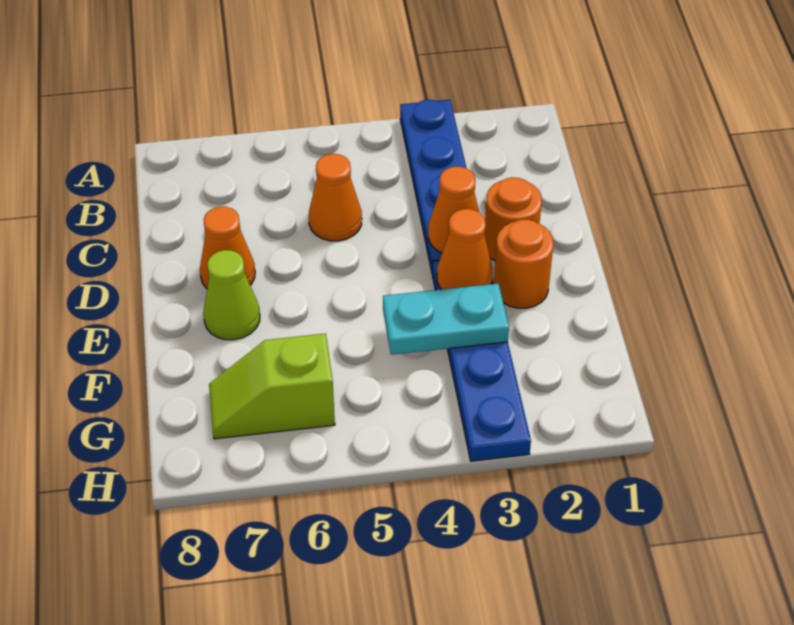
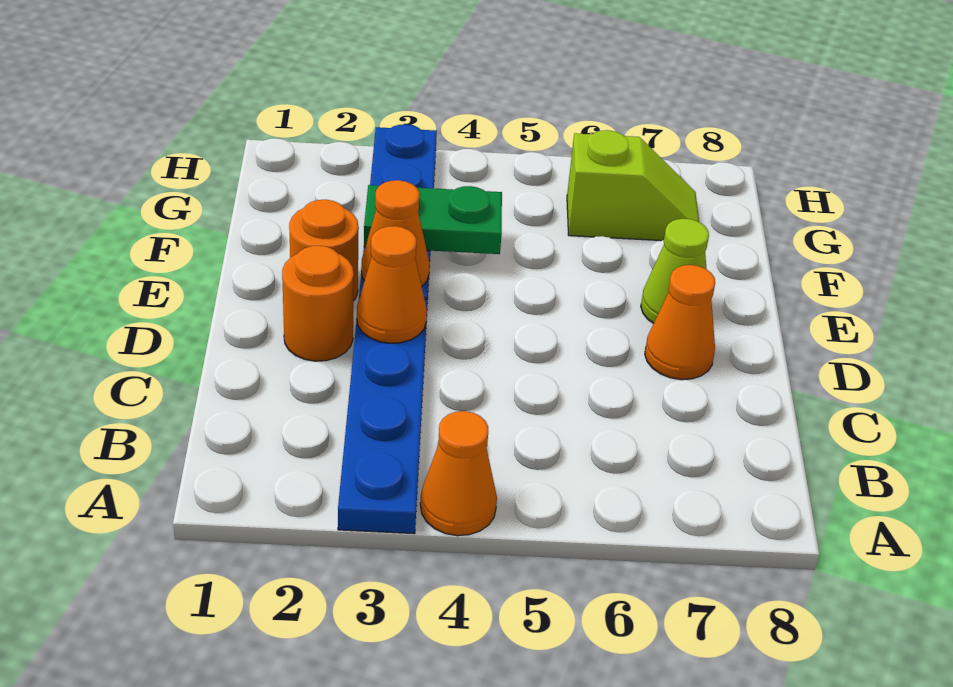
orange cone C5 level 1 -> orange cone A4 level 1
cyan plate F3:F4 level 2 -> green plate F3:F4 level 2

